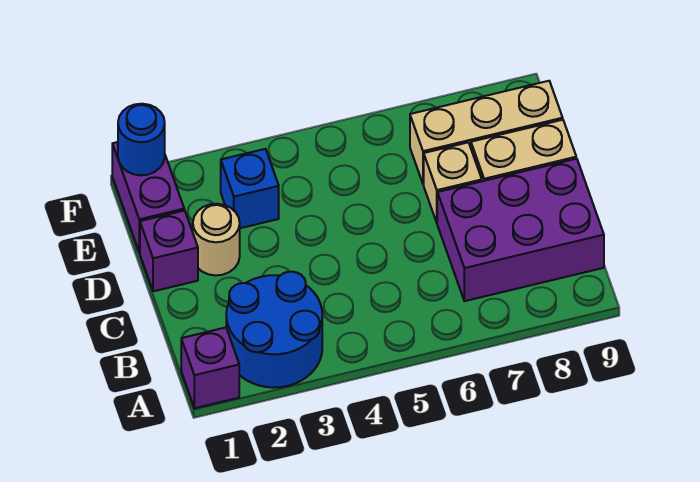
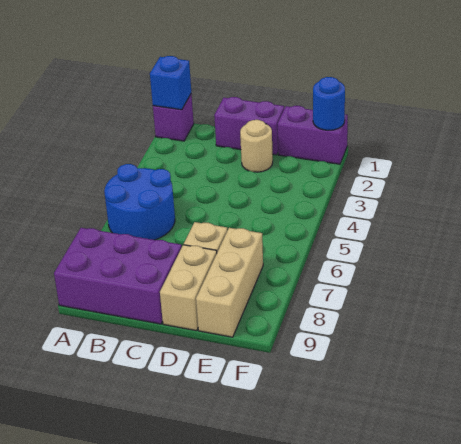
blue round brick A2:B3 level 1 -> blue round brick A5:B6 level 1
purple brick B7:C9 level 1 -> purple brick A8:C9 level 1
purple brick D1 level 1 -> purple brick C1:D1 level 1
blue brick E3 level 1 -> blue brick A1 level 2

